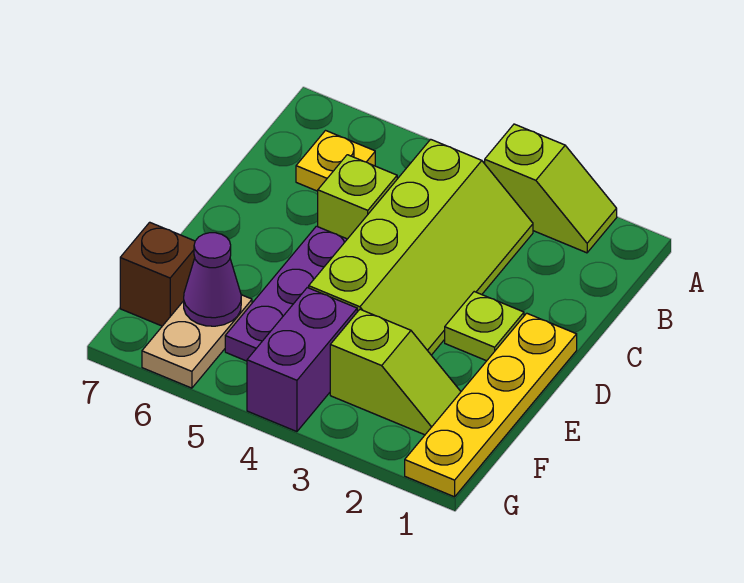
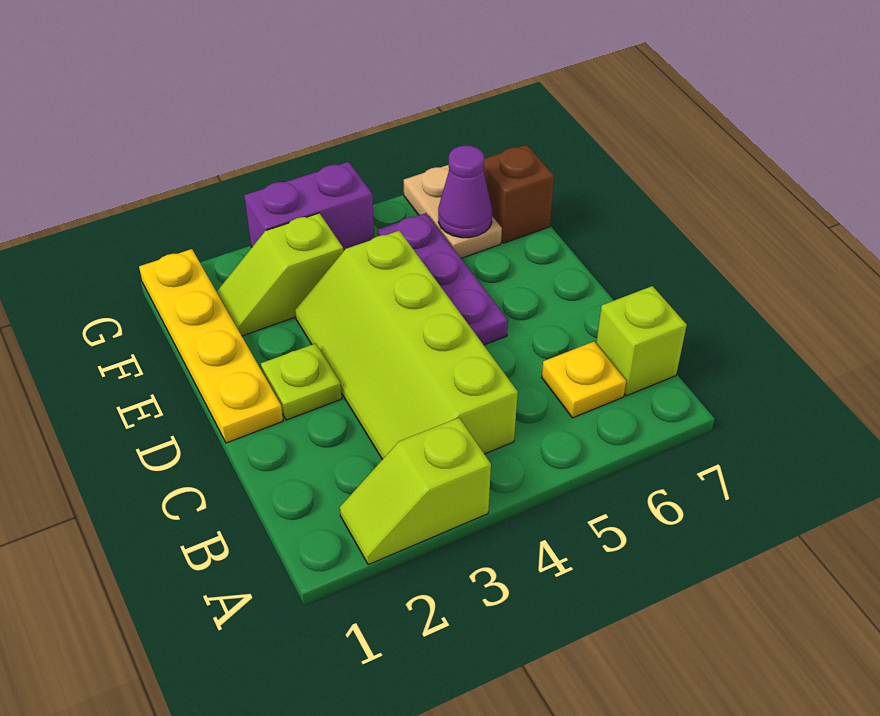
lime brick C5 level 1 -> lime brick B7 level 1
purple brick F4:G4 level 1 -> purple brick G3:G4 level 1

